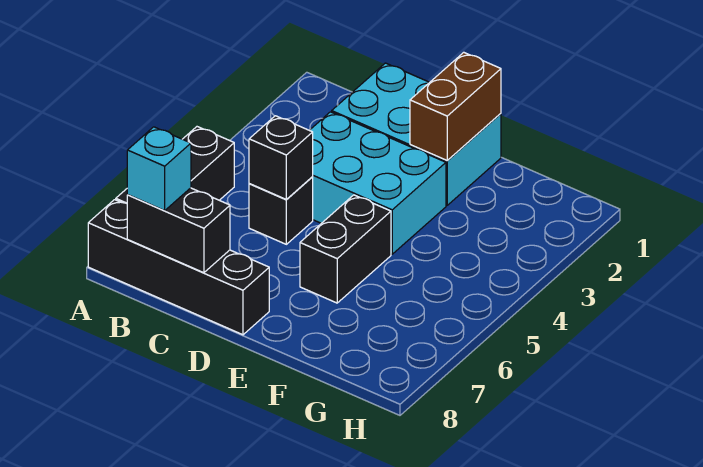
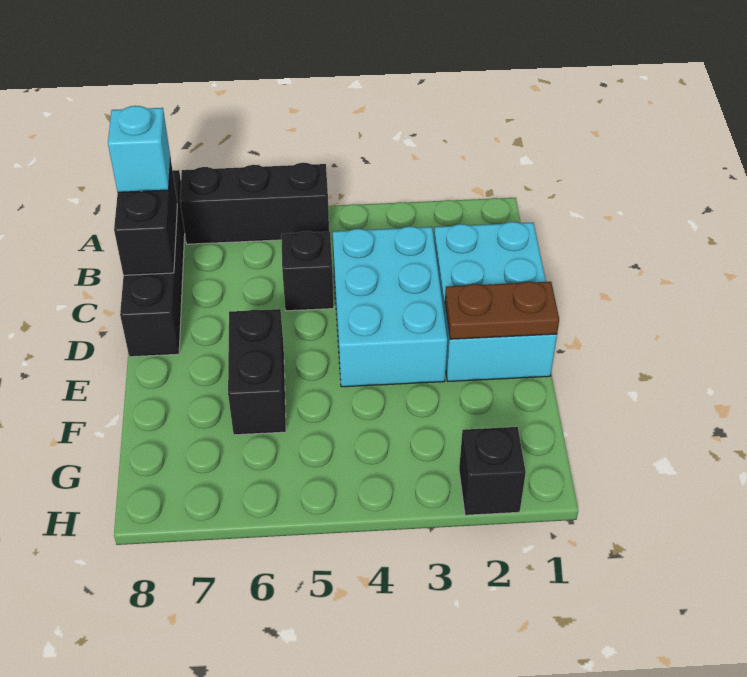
black brick C5 level 2 -> black brick H2 level 1
brown brick E1:E2 level 2 -> brown plate E1:E2 level 2
black brick E5:E6 level 1 -> black brick E6:F6 level 1

